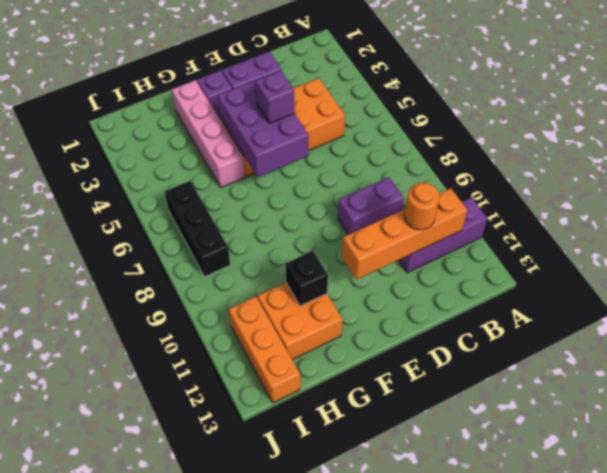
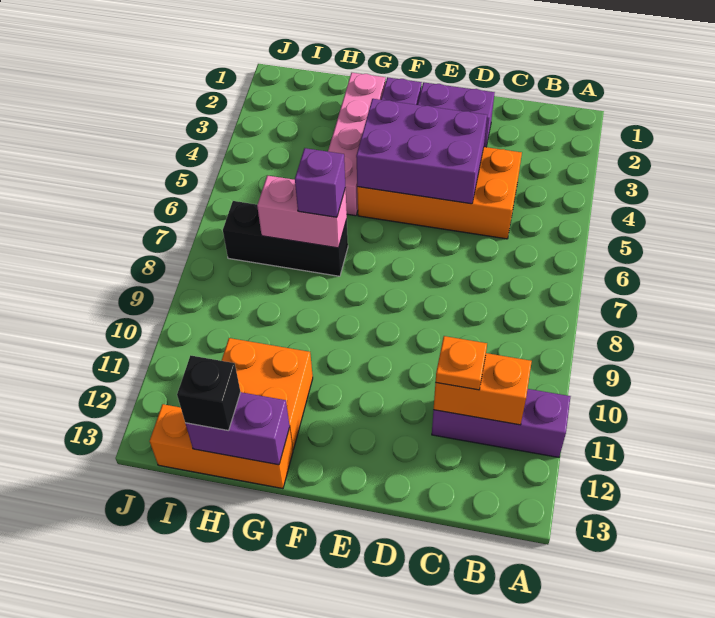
orange brick B11:E11 level 2 -> orange brick B11:C11 level 2
purple brick C9:D9 level 1 -> purple brick G13:H13 level 2
orange round brick C11 level 3 -> orange plate C11 level 3
purple brick E4:F6 level 2 -> purple brick D4:F5 level 2
purple brick E5 level 3 -> purple brick G7 level 3
none -> pink brick G7:H7 level 2
black brick G11 level 2 -> black brick H13 level 3
black brick I6:I8 level 1 -> black brick G7:I7 level 1
orange brick I11:I13 level 1 -> orange brick G13:I13 level 1

